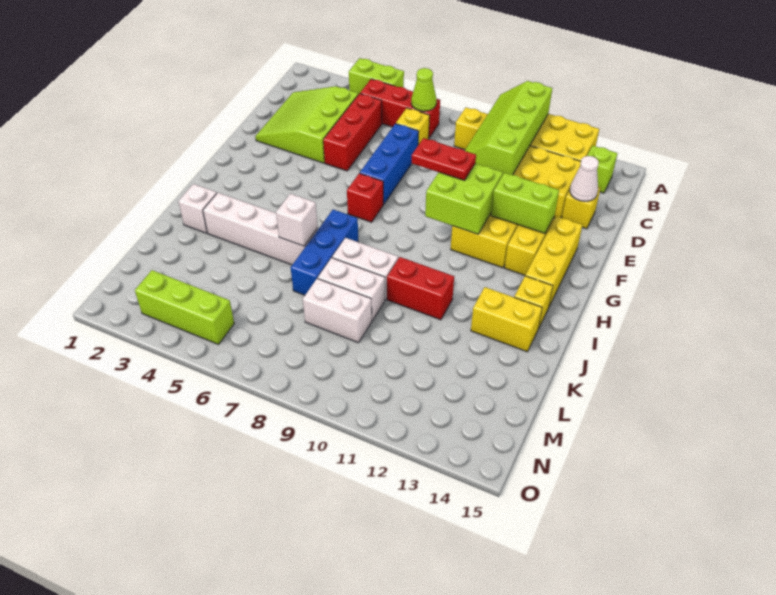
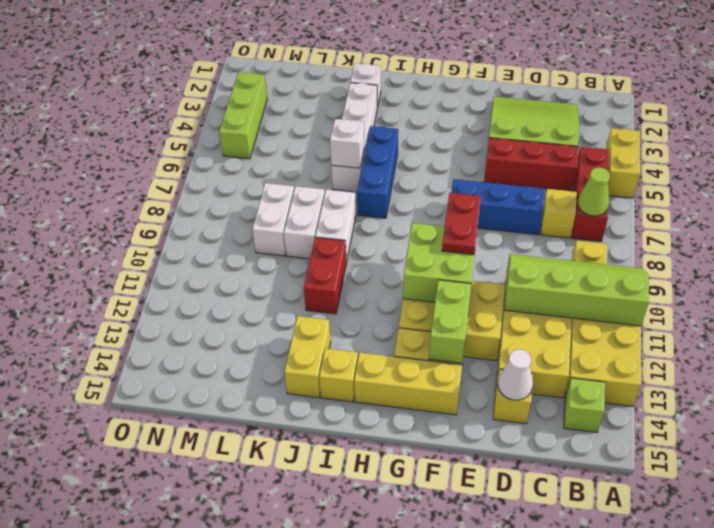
lime brick A4:A5 level 1 -> yellow brick A4:A5 level 1
red brick G7 level 1 -> none
blue brick I7:K7 level 1 -> blue brick I5:I7 level 1

